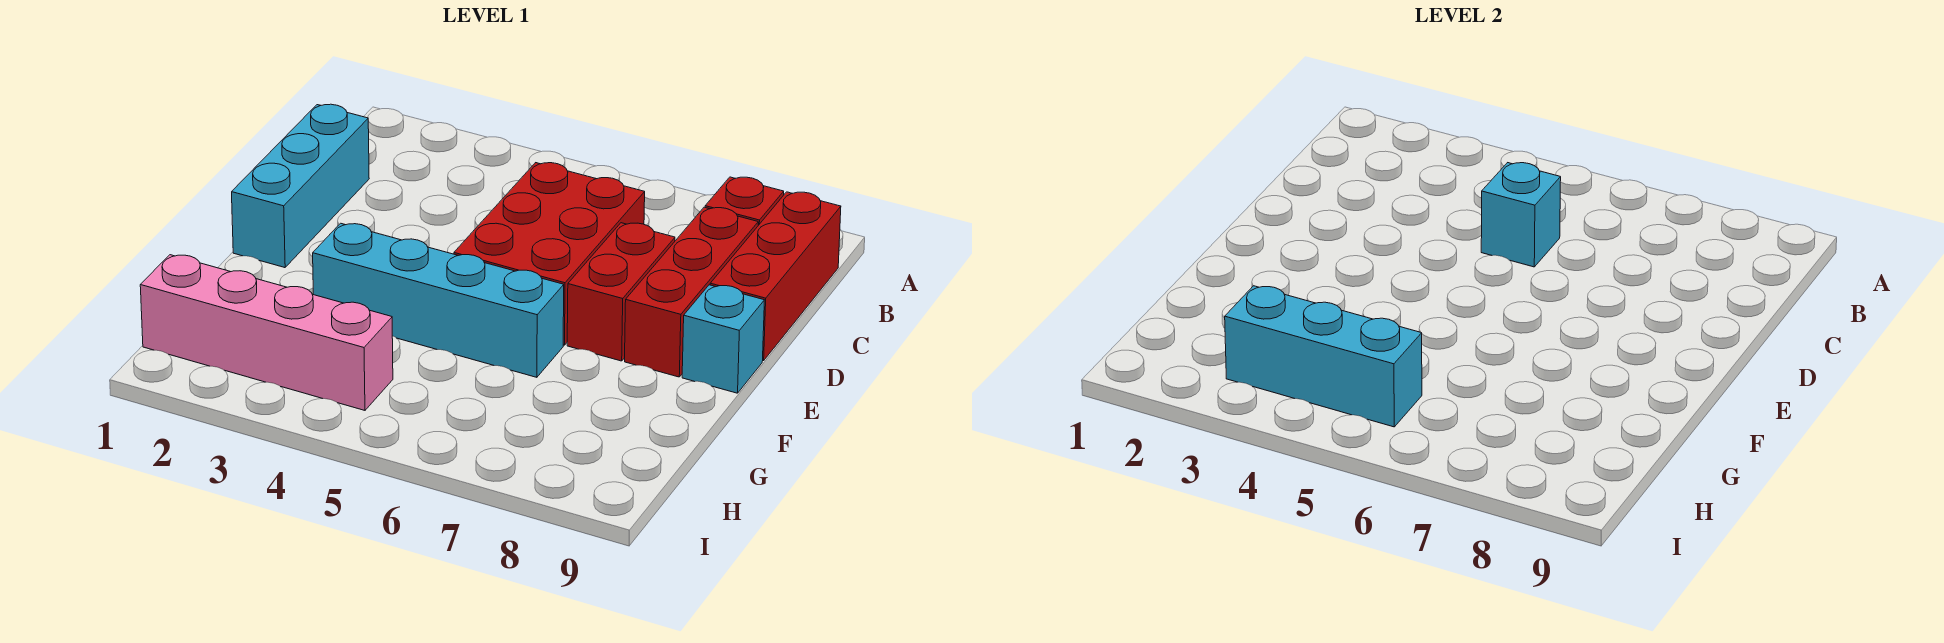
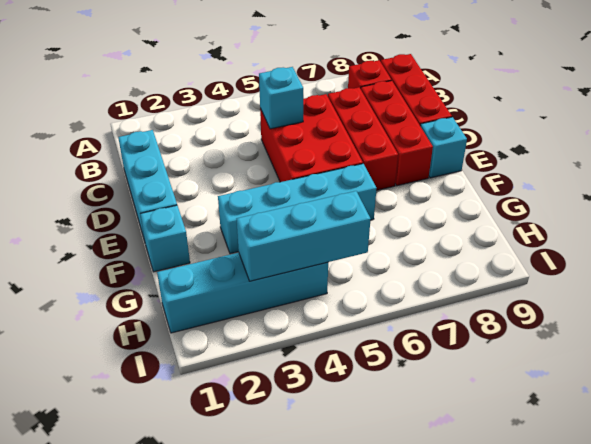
red brick D7:E7 level 1 -> red brick C7:E7 level 1
none -> cyan brick F1 level 1
pink brick H1:H4 level 1 -> cyan brick H1:H4 level 1

